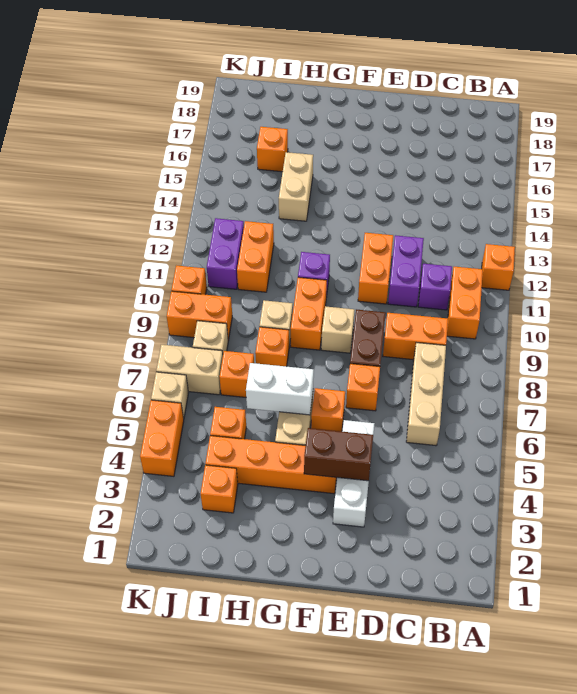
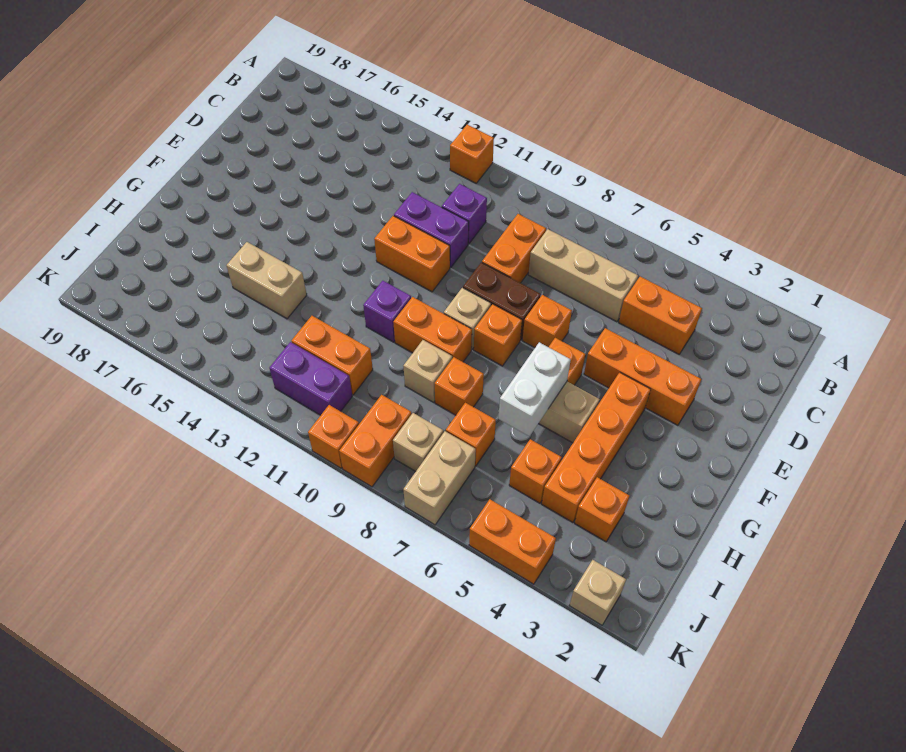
orange brick B10:B11 level 1 -> orange brick C4:C5 level 1
white brick E3:E5 level 1 -> orange brick E3:E5 level 1
brown brick E4:F4 level 2 -> none
orange brick I16 level 1 -> orange brick F8 level 1
tan brick K6 level 1 -> tan brick K2 level 1

